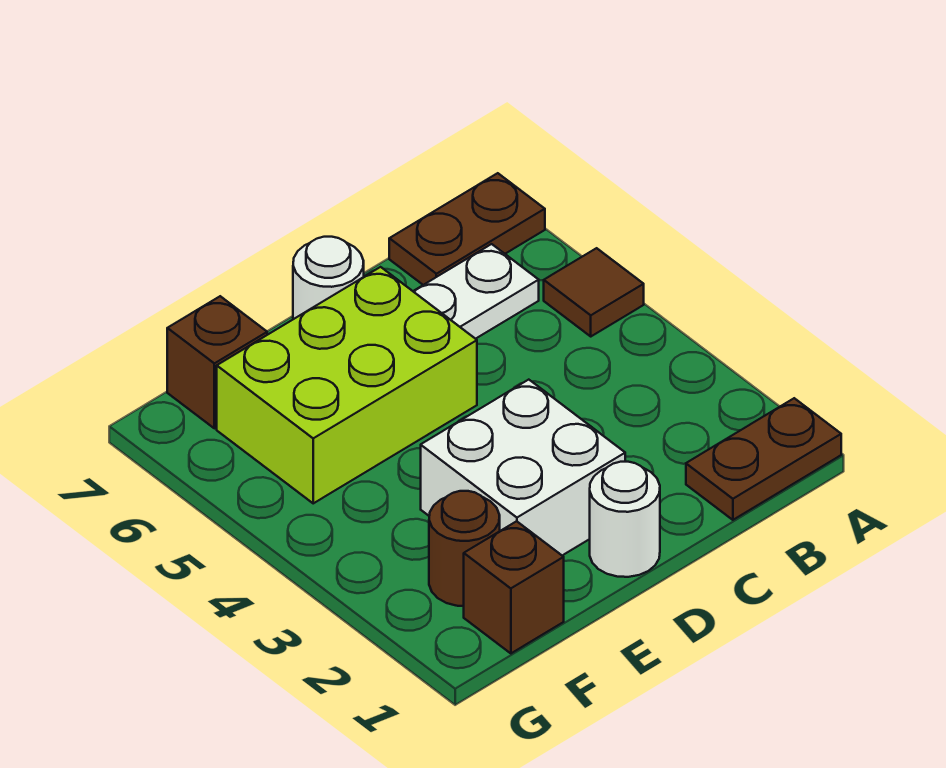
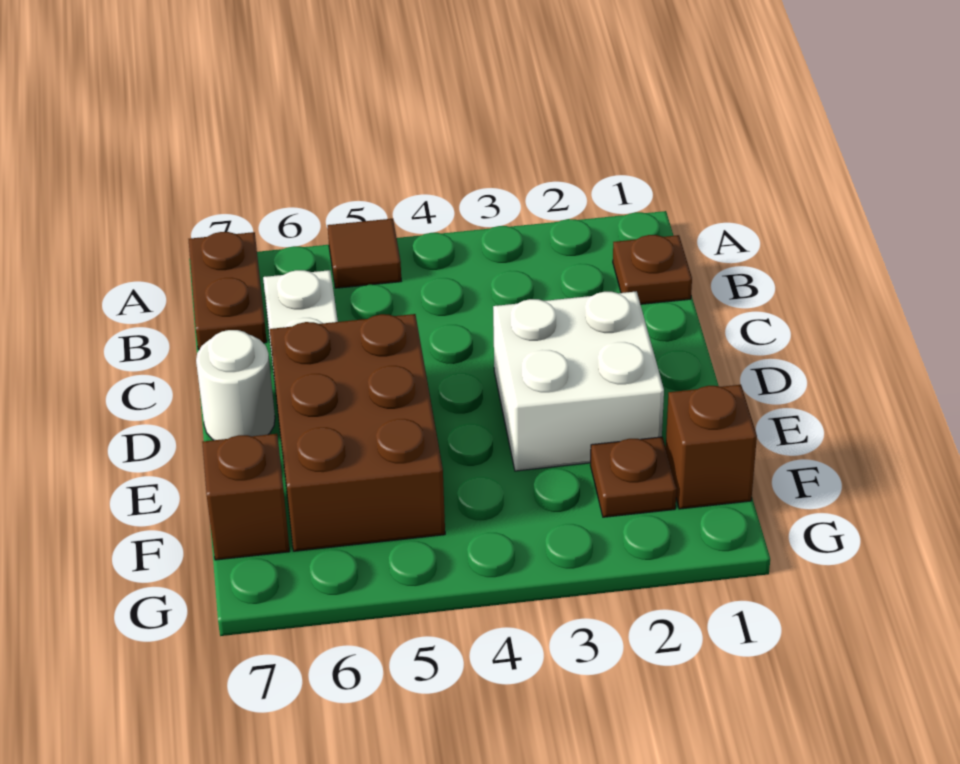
brown plate A1:B1 level 1 -> brown plate B1 level 1
white round brick D1 level 1 -> none
lime brick D5:F6 level 1 -> brown brick D5:F6 level 1
brown round brick F2 level 1 -> brown plate F2 level 1

